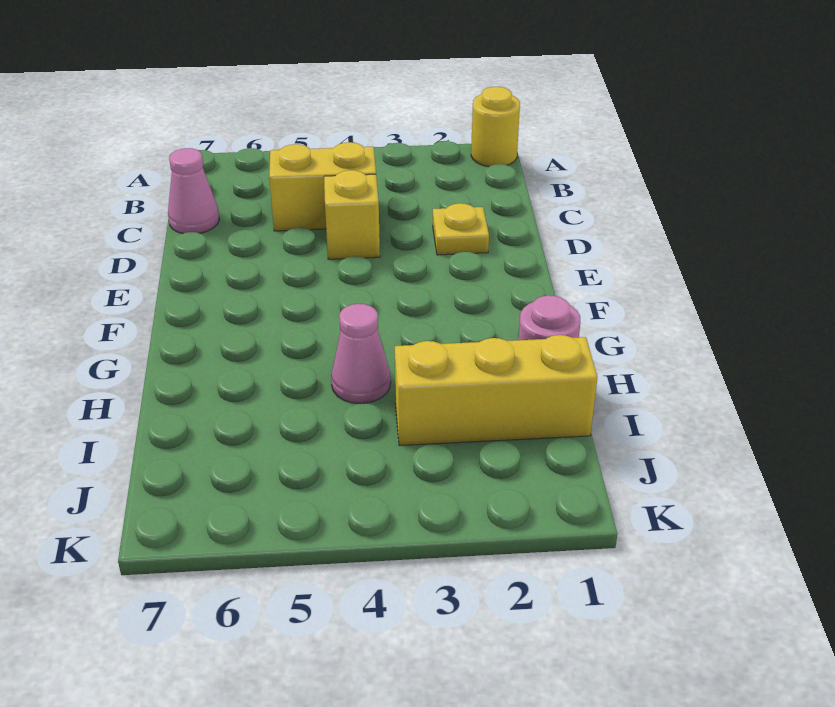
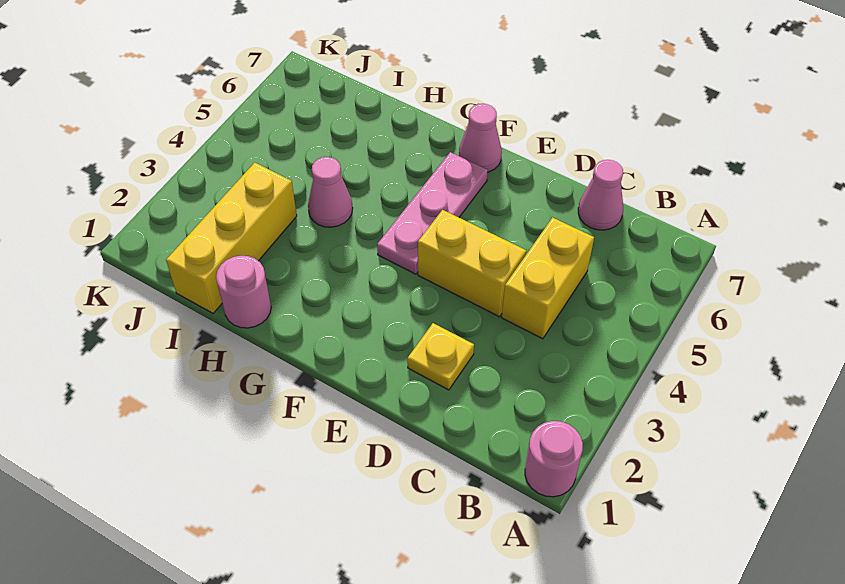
yellow round brick A1 level 1 -> pink round brick A1 level 1
yellow brick D4 level 1 -> yellow brick D4:E4 level 1
none -> pink plate F4:F6 level 1
none -> pink cone F7 level 1

